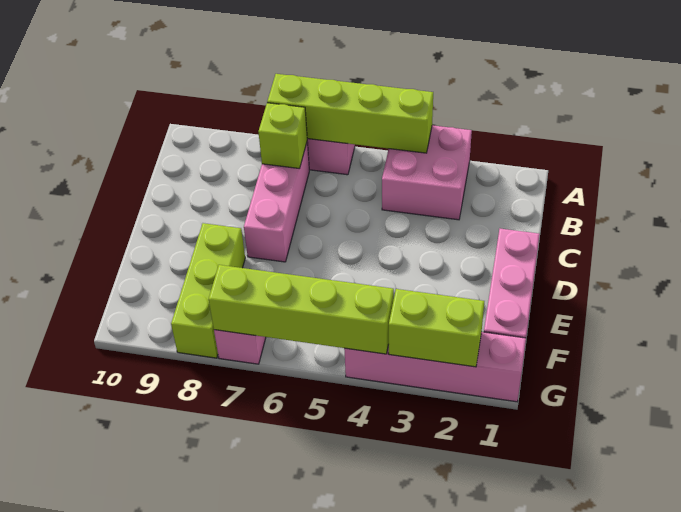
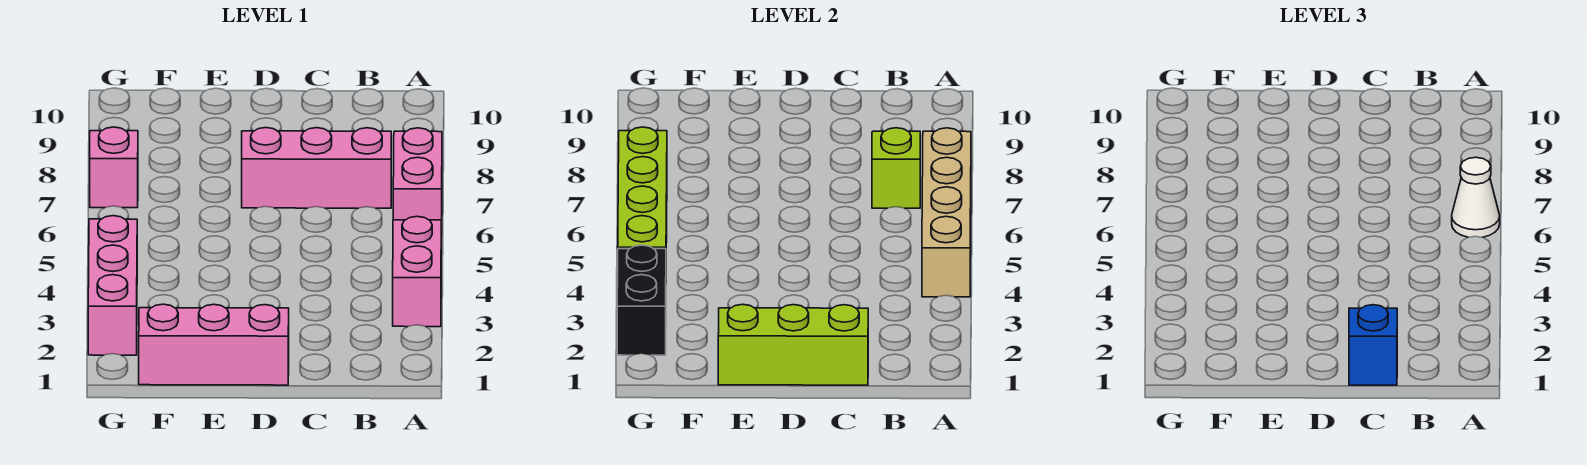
pink brick A3:B4 level 1 -> pink brick A3:A4 level 1
lime brick A4:A7 level 2 -> tan brick A4:A7 level 2
none -> white cone A6 level 3
none -> blue brick C1 level 3
lime brick E8:G8 level 1 -> lime brick C1:E1 level 2
pink brick G1:G4 level 1 -> pink brick G2:G4 level 1
lime brick G2:G3 level 2 -> black brick G2:G3 level 2

